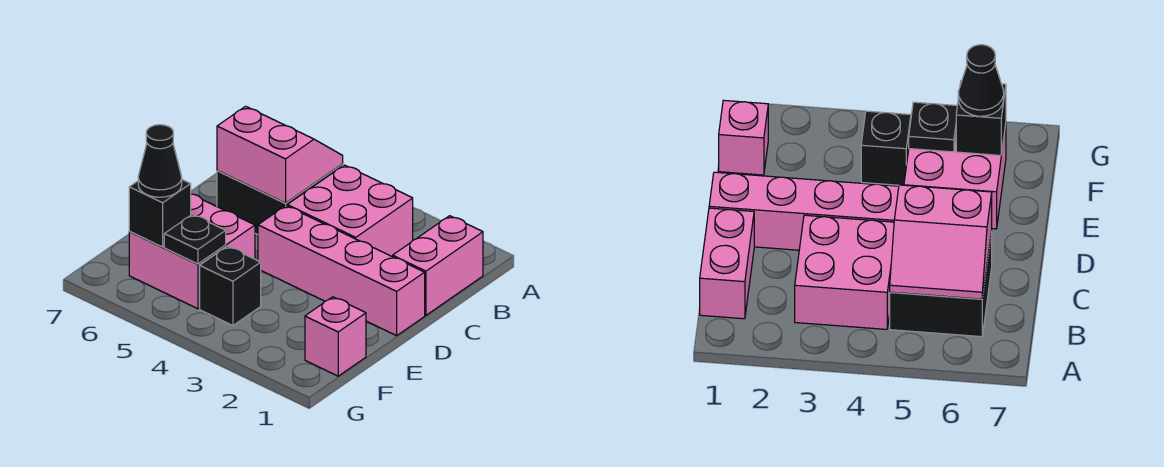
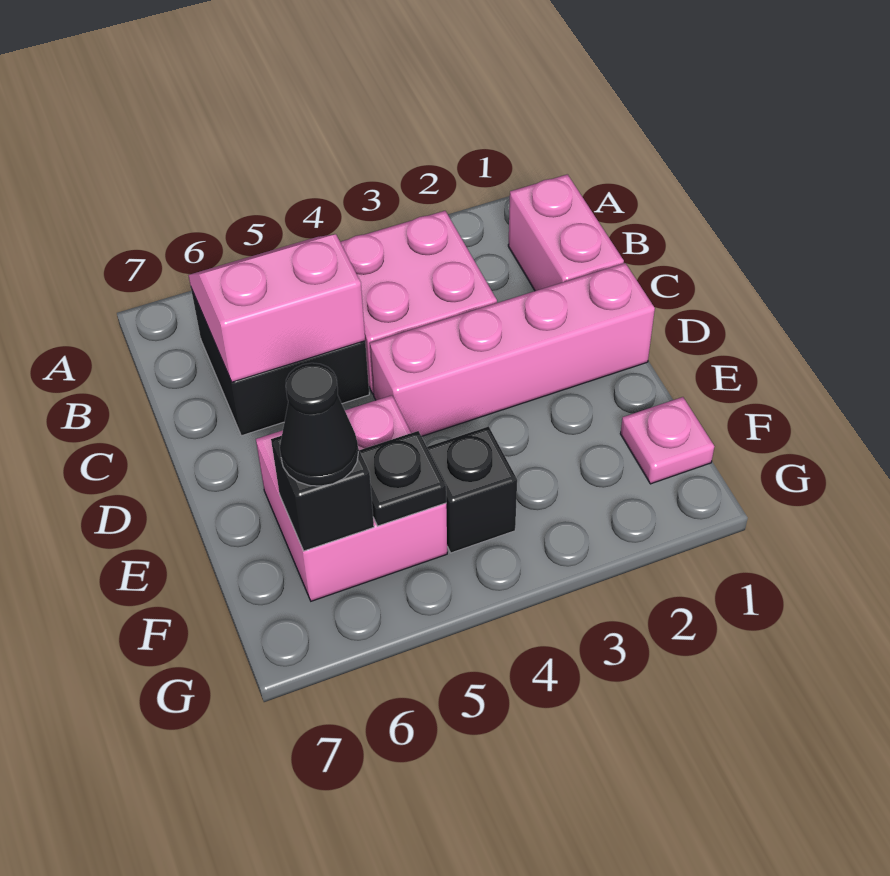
pink brick F1 level 1 -> pink plate F1 level 1

